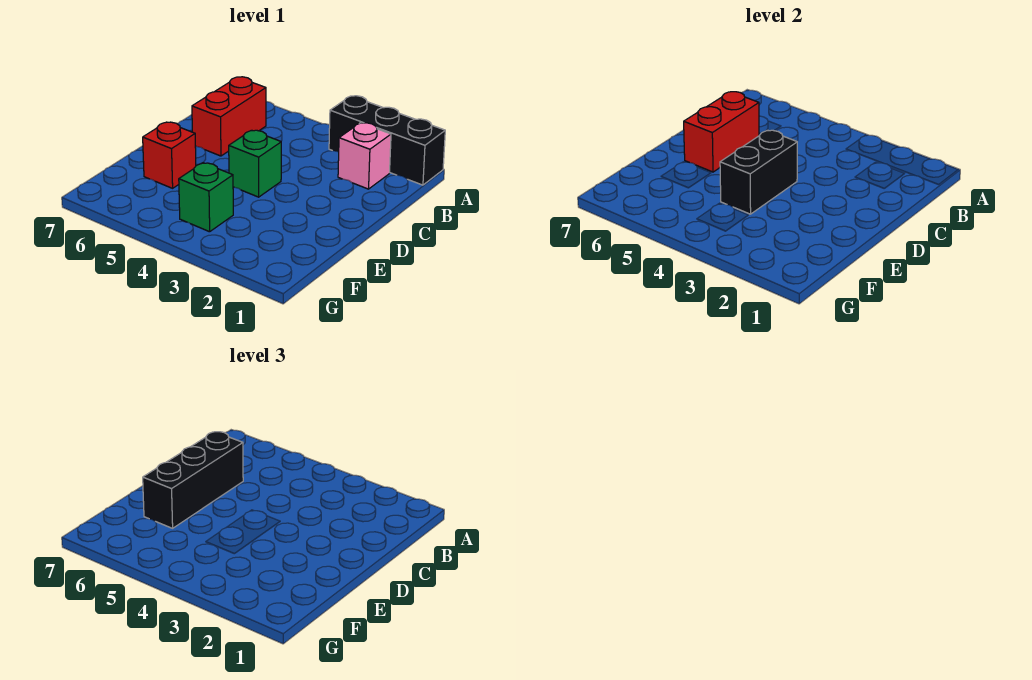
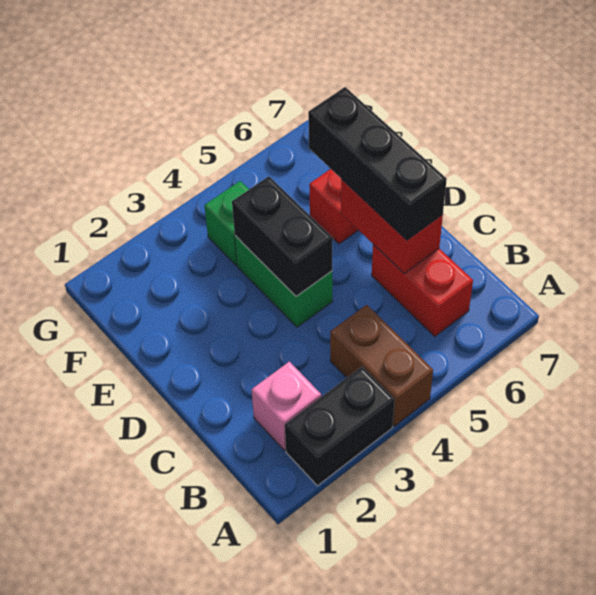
black brick A1:A3 level 1 -> black brick A2:A3 level 1
none -> brown brick A4:B4 level 1
green brick D4 level 1 -> green brick D4:E4 level 1

